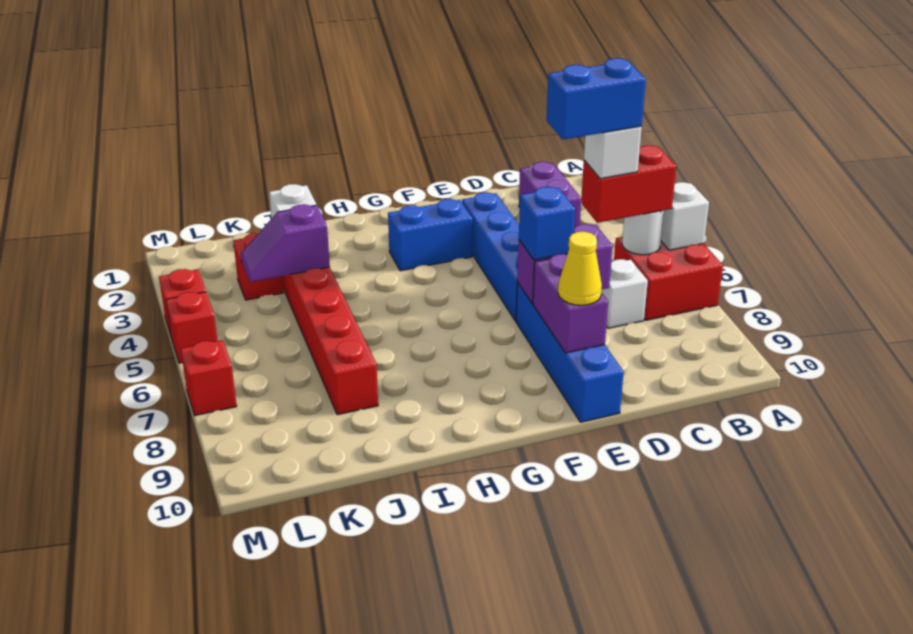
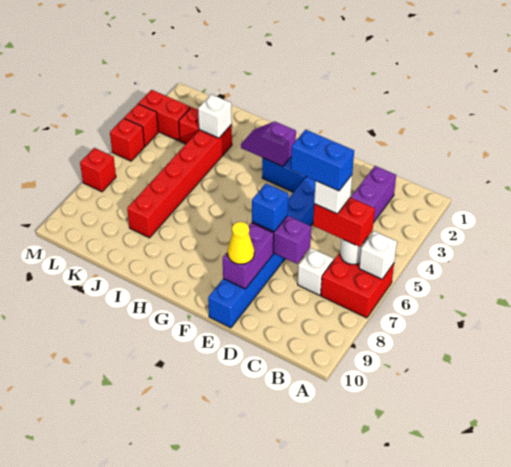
purple slope J4:K4 level 2 top J -> purple slope G3:H3 level 2 top G
none -> red brick L3:M3 level 1

